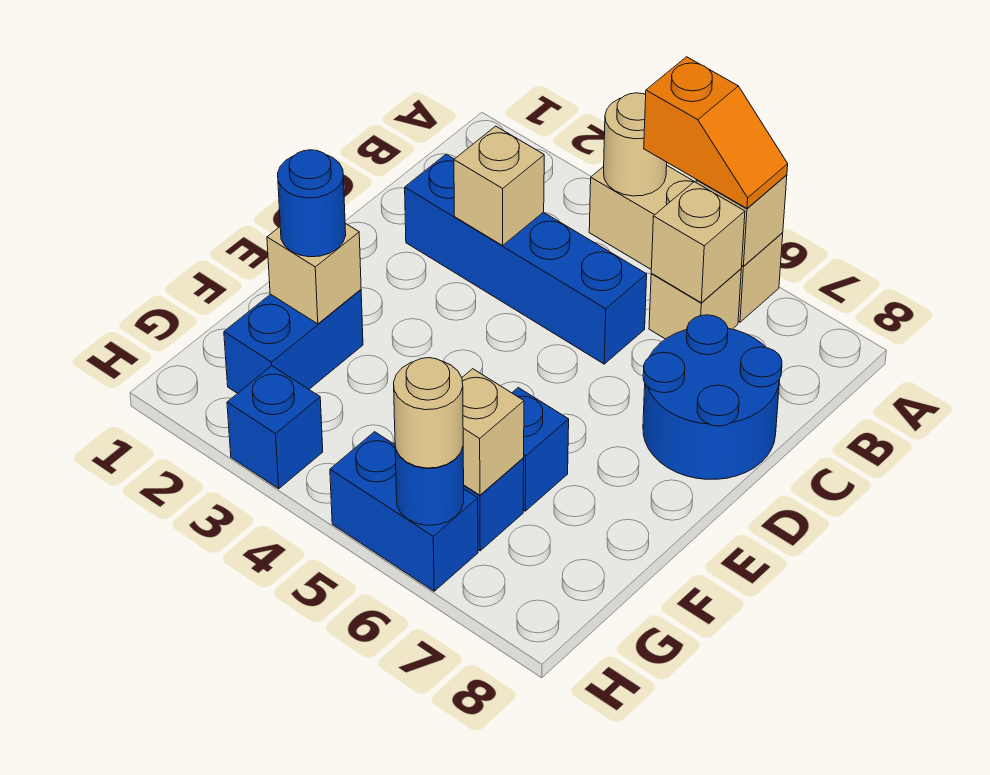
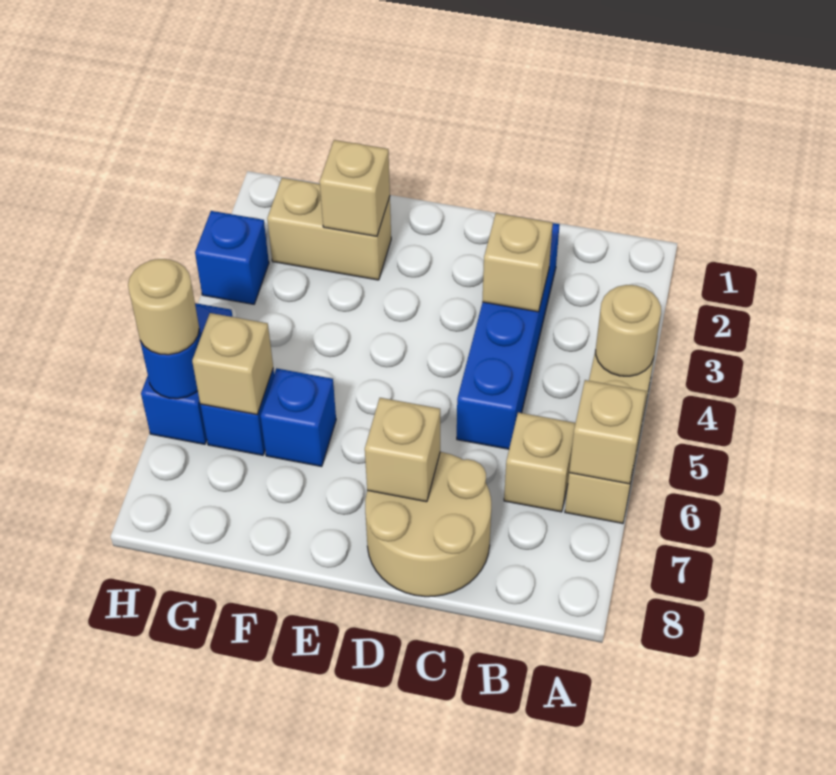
orange slope A5:A6 level 3 top 5 -> none
tan brick B6 level 2 -> tan brick D7 level 2
blue round brick C7:D8 level 1 -> tan round brick C7:D8 level 1
blue brick F2:G2 level 1 -> tan brick F2:G2 level 1
blue round brick F2 level 3 -> none

